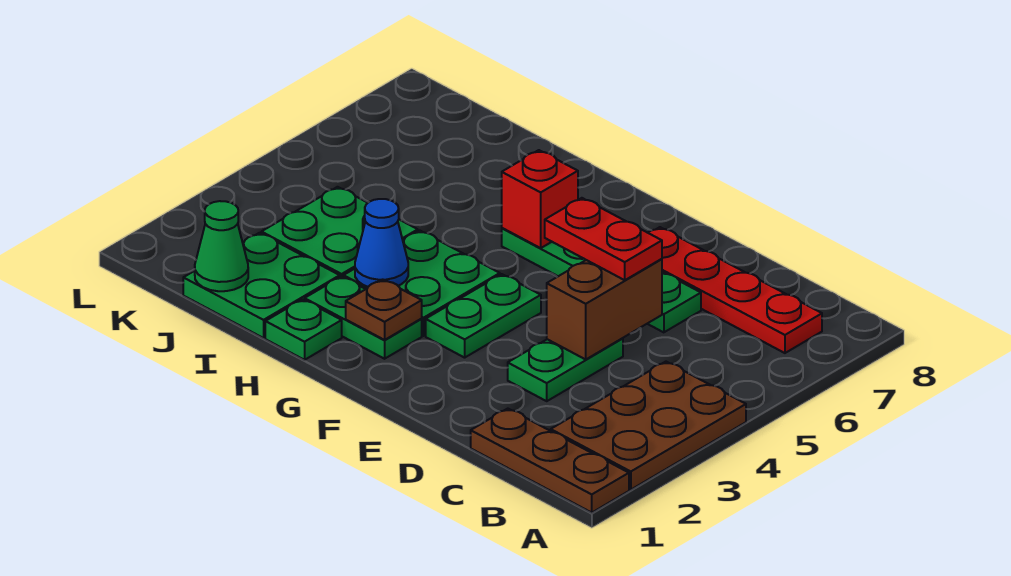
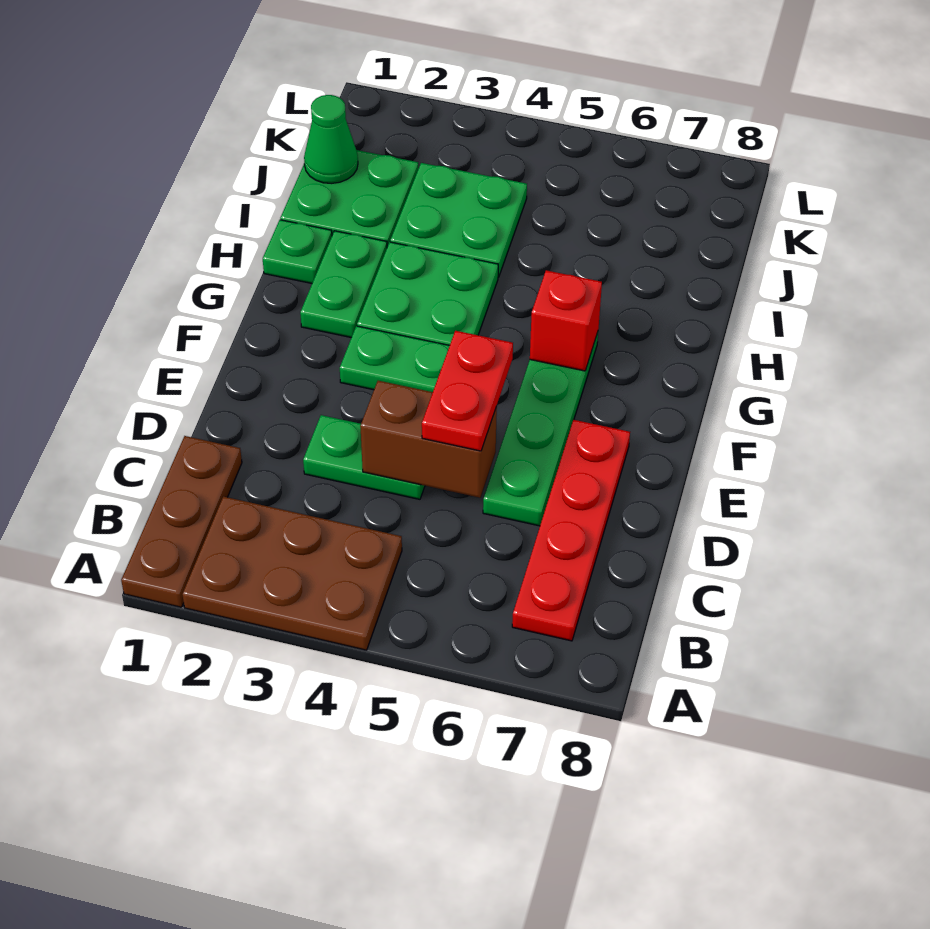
brown plate G2 level 2 -> none
blue cone H3 level 2 -> none

